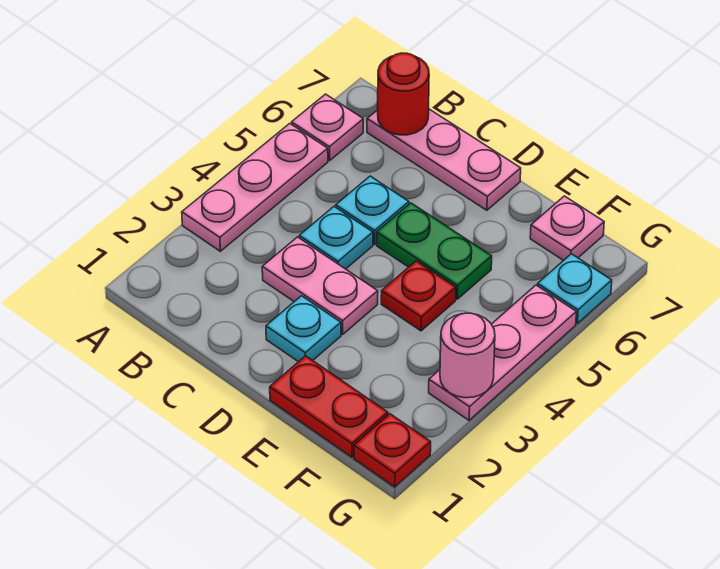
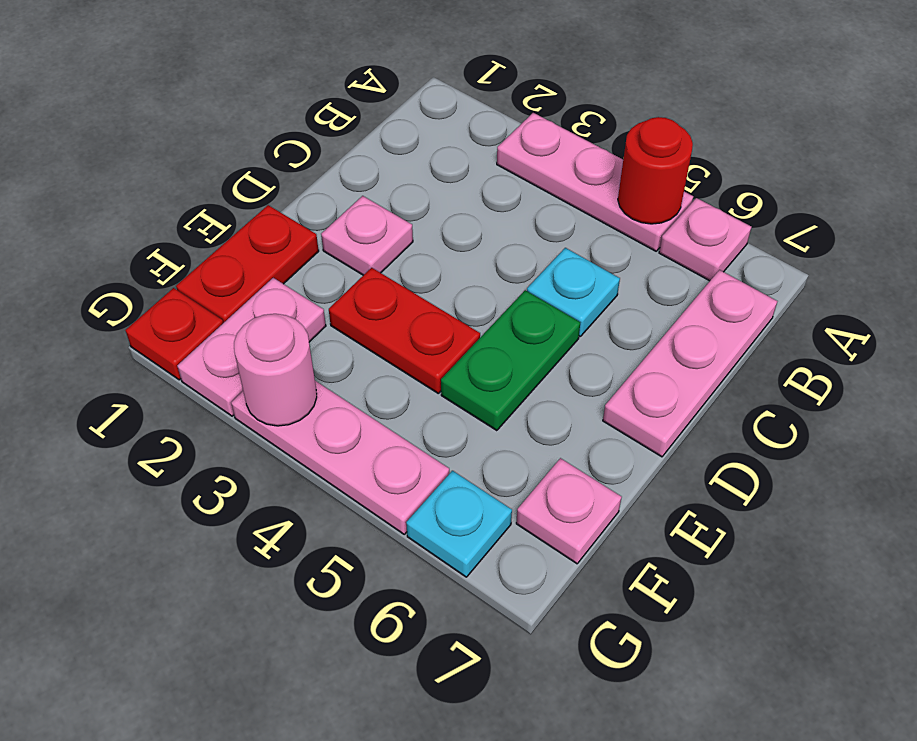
red round brick B7 level 2 -> red round brick A5 level 2
pink plate C3:D3 level 1 -> pink plate F2:G2 level 1
cyan plate C4 level 1 -> none
cyan plate D2 level 1 -> pink plate D2 level 1
red plate E4 level 1 -> red plate E3:E4 level 1

